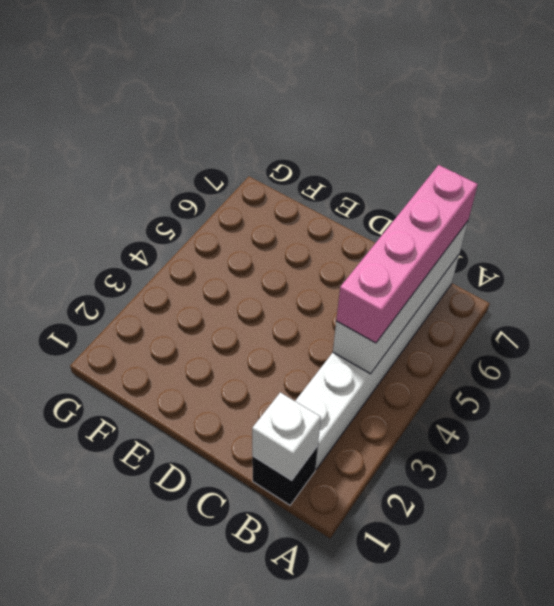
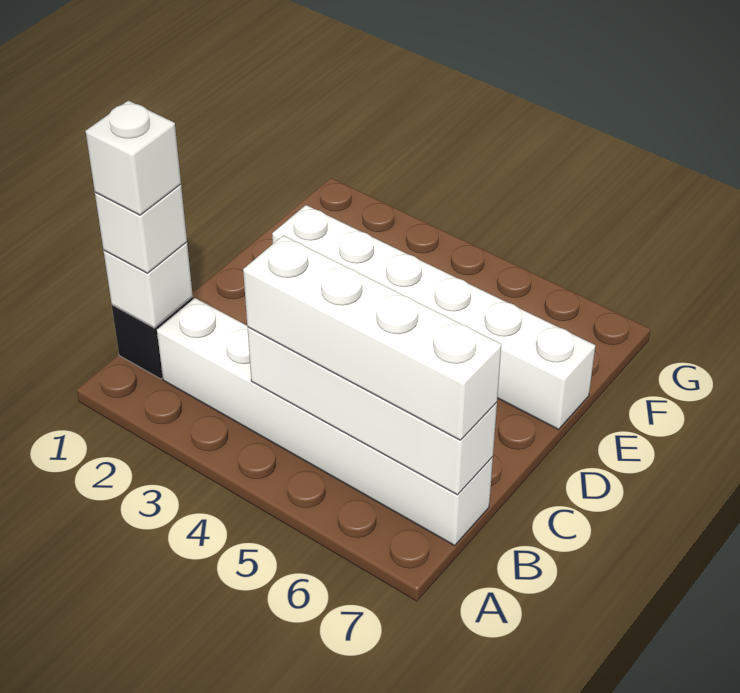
none -> white brick B1 level 3
none -> white brick B1 level 4
pink brick B4:B7 level 3 -> white brick B4:B7 level 3
none -> white brick E2:E7 level 1

